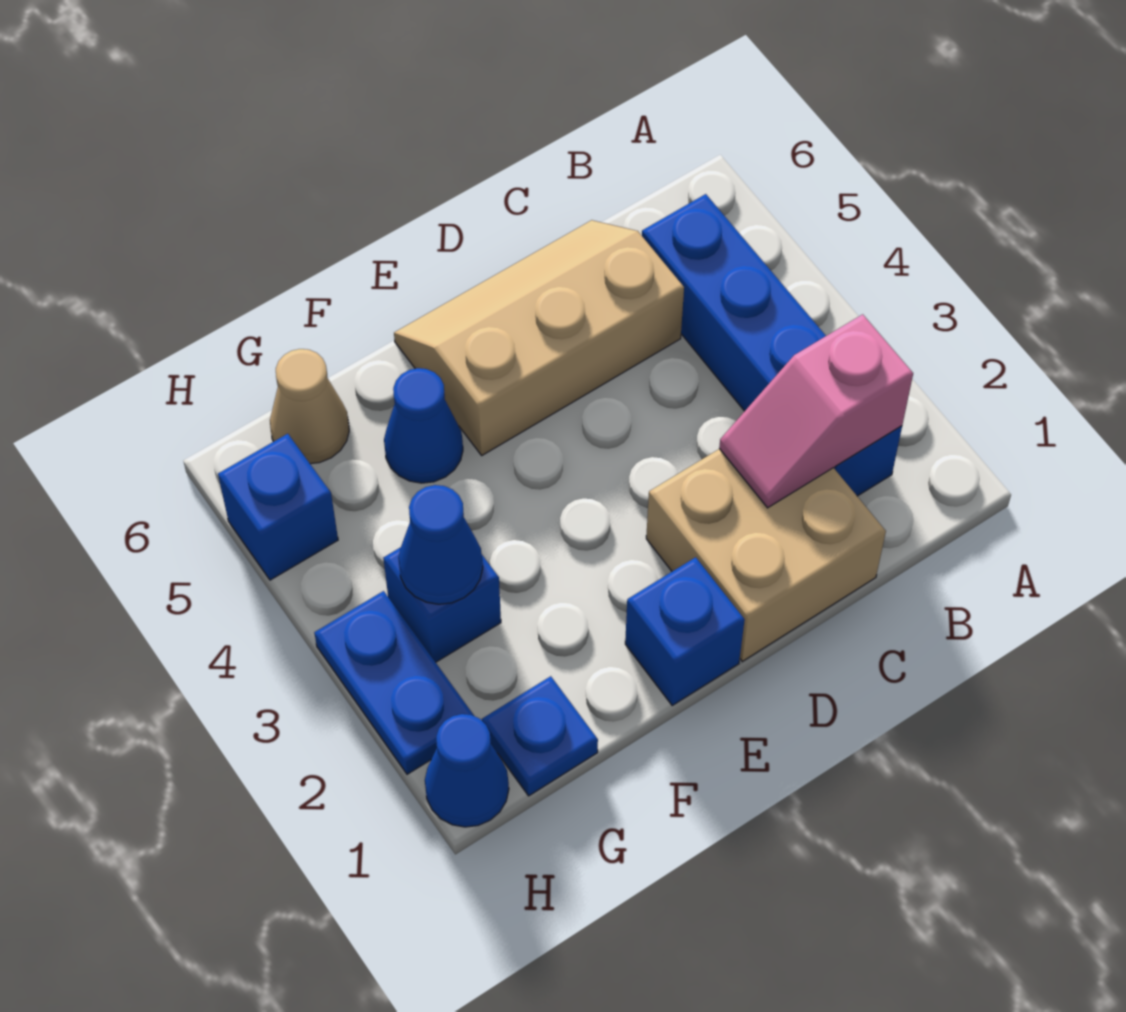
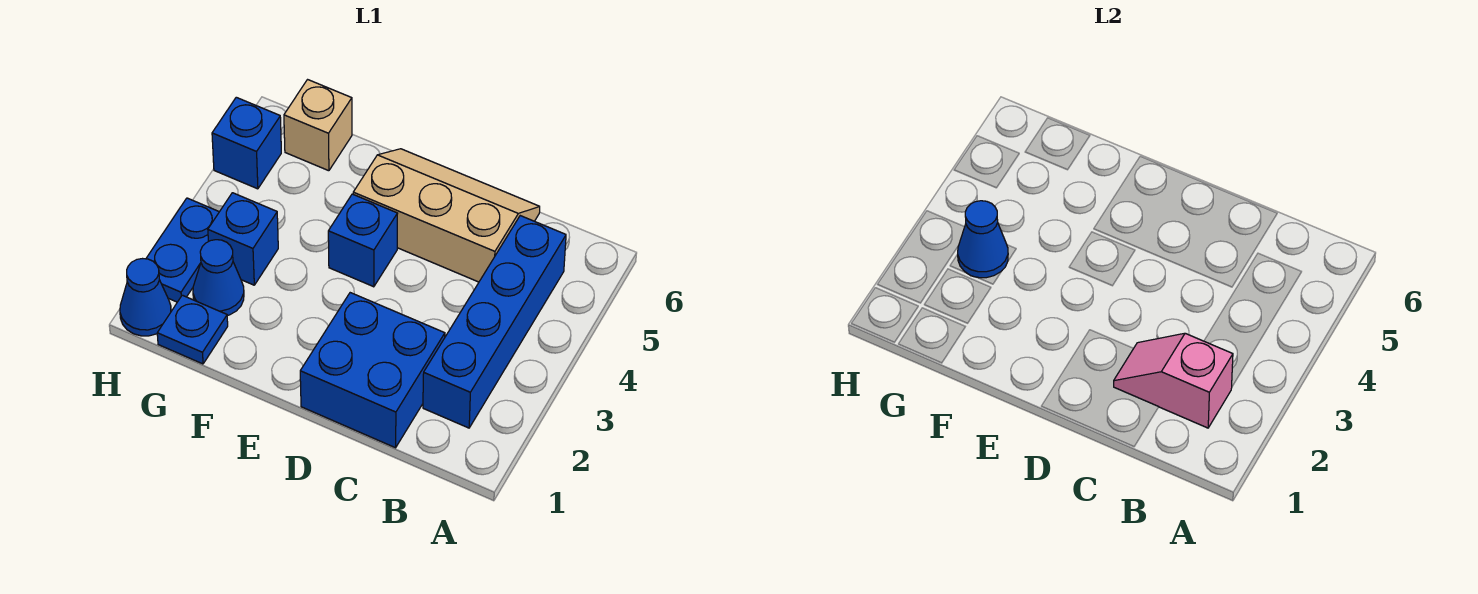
tan brick C1:D2 level 1 -> blue brick C1:D2 level 1
blue brick E1 level 1 -> blue brick E4 level 1
blue cone F5 level 1 -> blue cone G2 level 1
tan cone G6 level 1 -> tan brick G6 level 1

